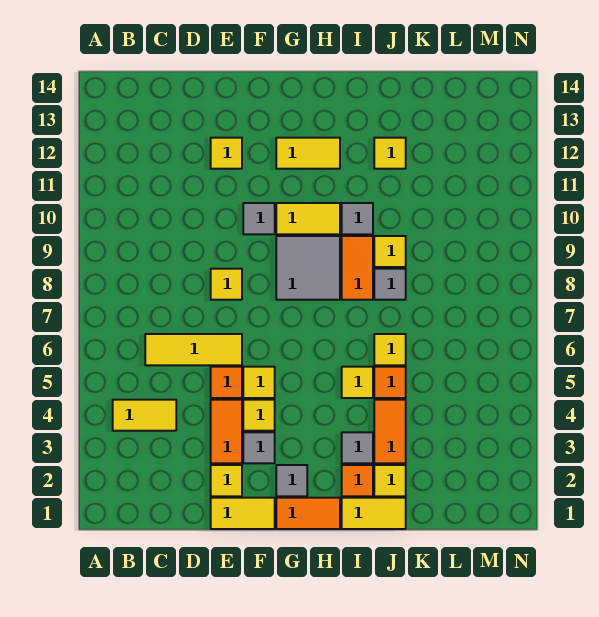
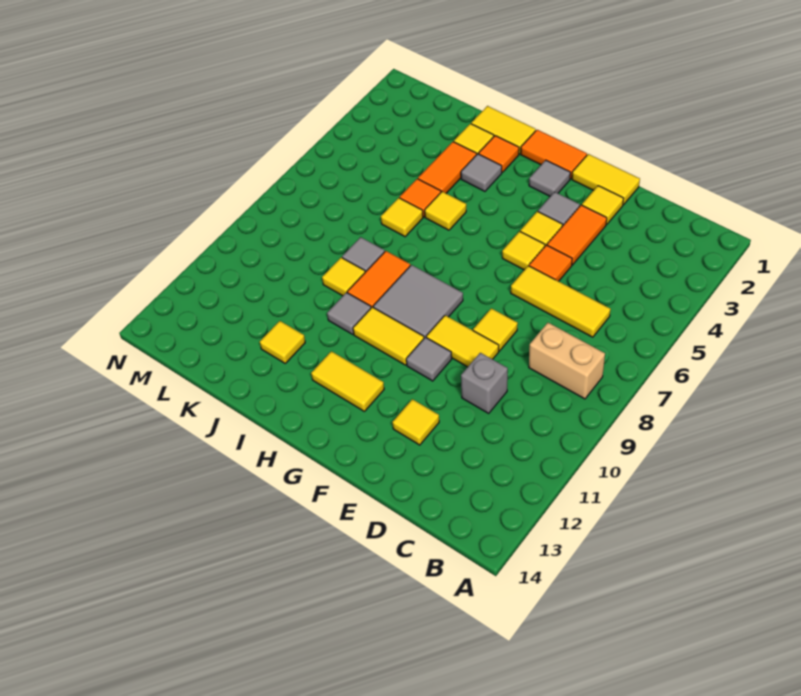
yellow tile B4:C4 level 1 -> yellow tile E9:F9 level 1
none -> tan brick B8:C8 level 1
none -> grey brick D10 level 1

